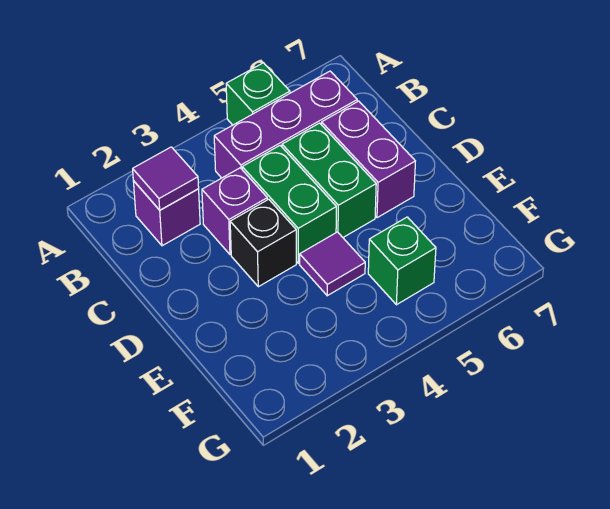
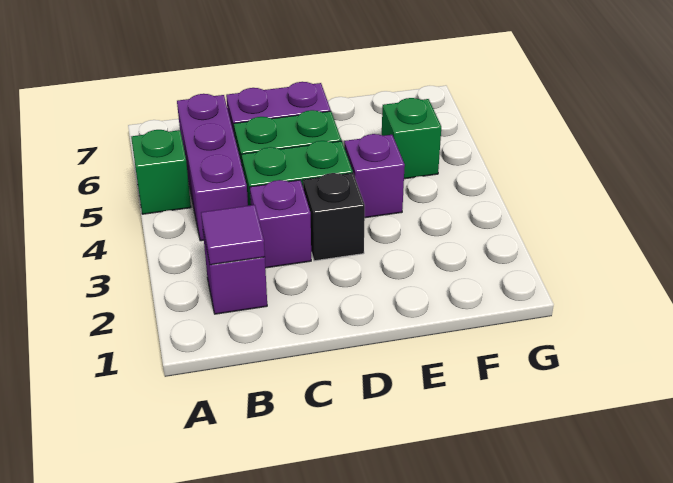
purple tile E4 level 1 -> purple brick E4 level 1

